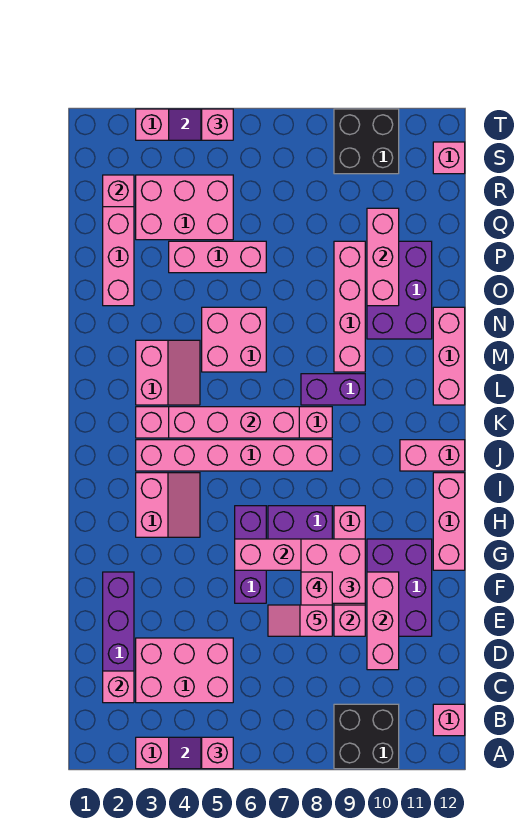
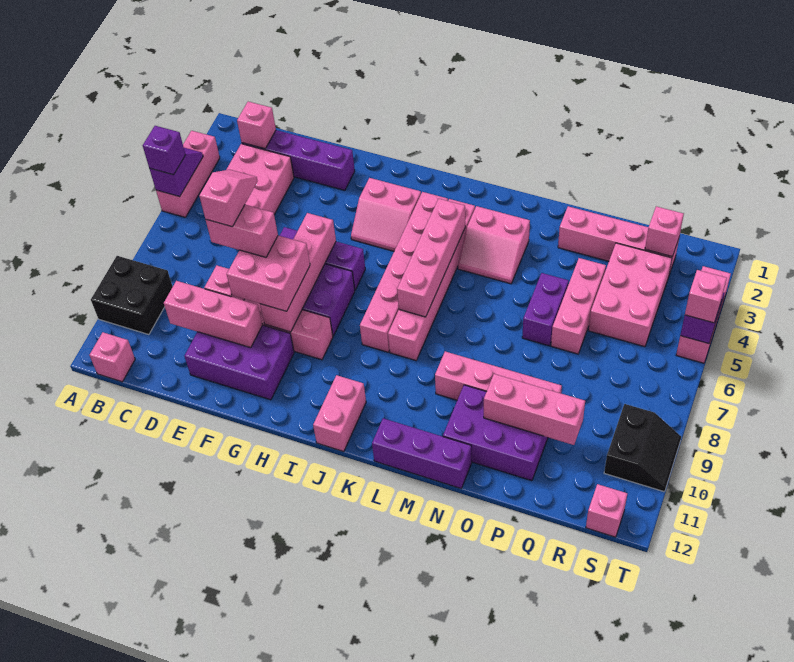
pink brick A5 level 3 -> purple brick A5 level 3
pink brick G12:I12 level 1 -> none
purple brick L8:L9 level 1 -> purple brick O5:O6 level 1
pink brick L12:N12 level 1 -> purple brick L12:N12 level 1
pink brick M5:N6 level 1 -> none
black brick S9:T10 level 1 -> black slope S9:T10 level 1 top S

